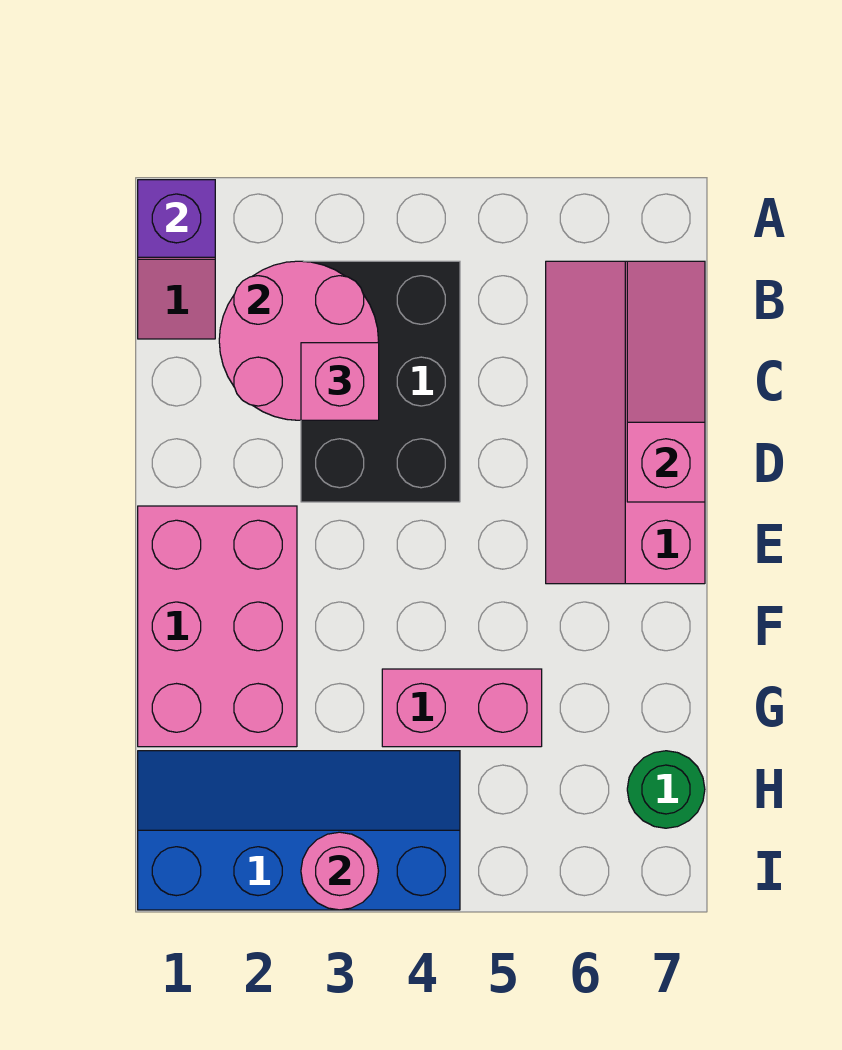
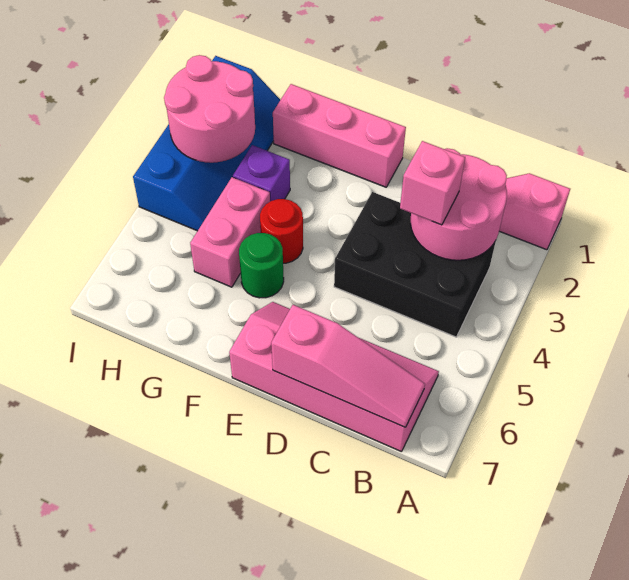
purple brick A1 level 2 -> purple brick G3 level 1
pink brick E1:G2 level 1 -> pink brick E1:G1 level 1
none -> red round brick F4 level 1
green round brick H7 level 1 -> green round brick F5 level 1
pink round brick I3 level 2 -> pink round brick H2:I3 level 2

